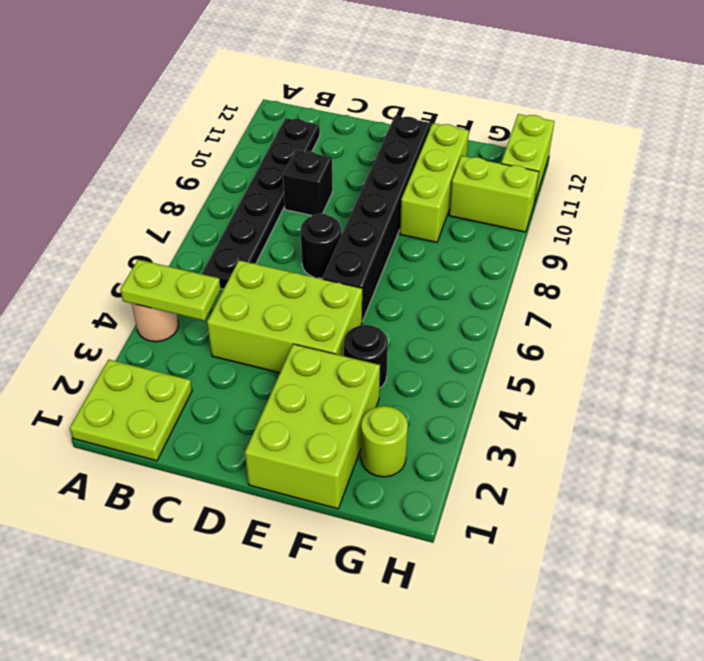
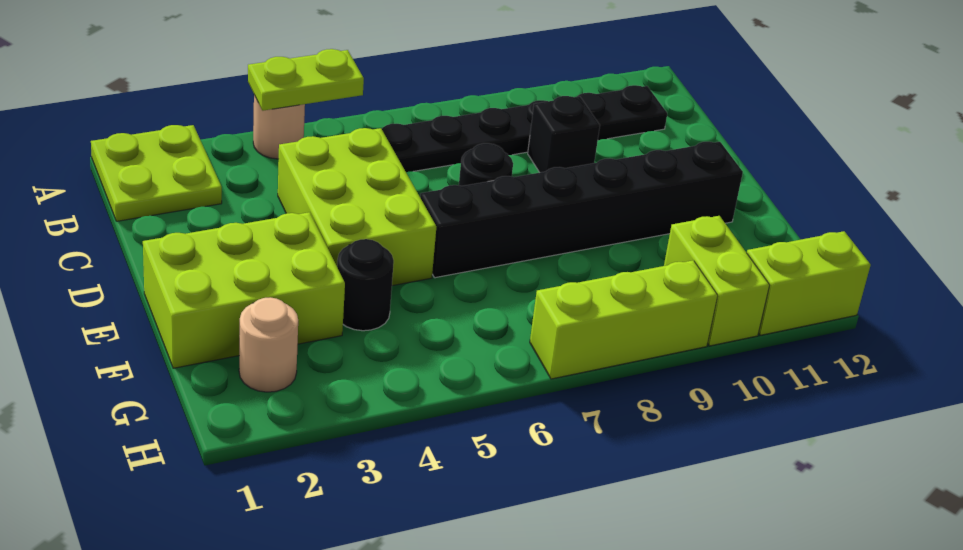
lime plate A4:B4 level 2 -> lime plate A4:A5 level 2
lime brick F9:F11 level 1 -> lime brick H7:H9 level 1
lime round brick G2 level 1 -> tan round brick G2 level 1

